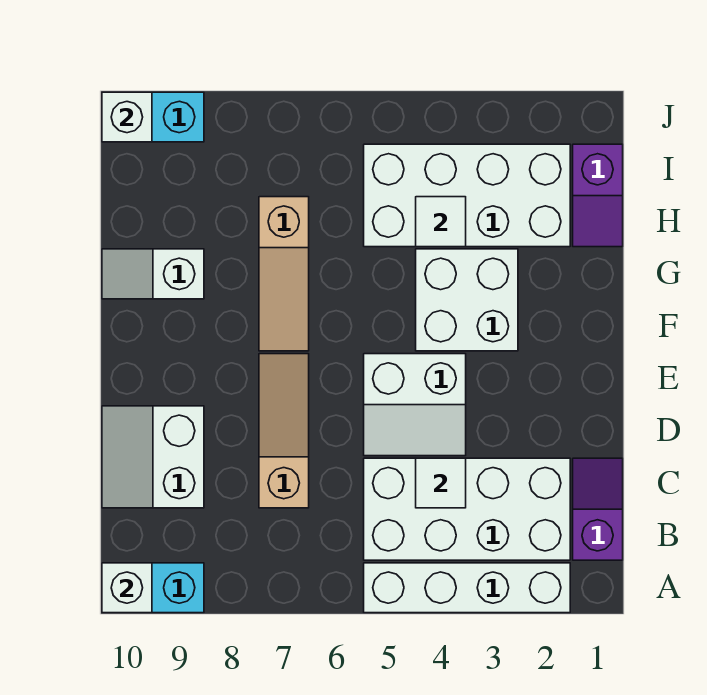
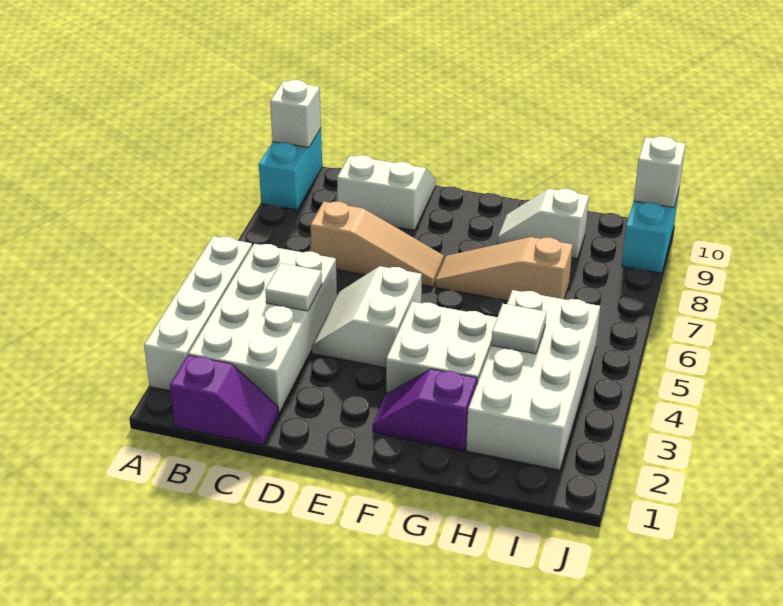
white slope G9:G10 level 1 top 9 -> white slope G9:H9 level 1 top H
purple slope H1:I1 level 1 top I -> purple slope F2:G2 level 1 top G

